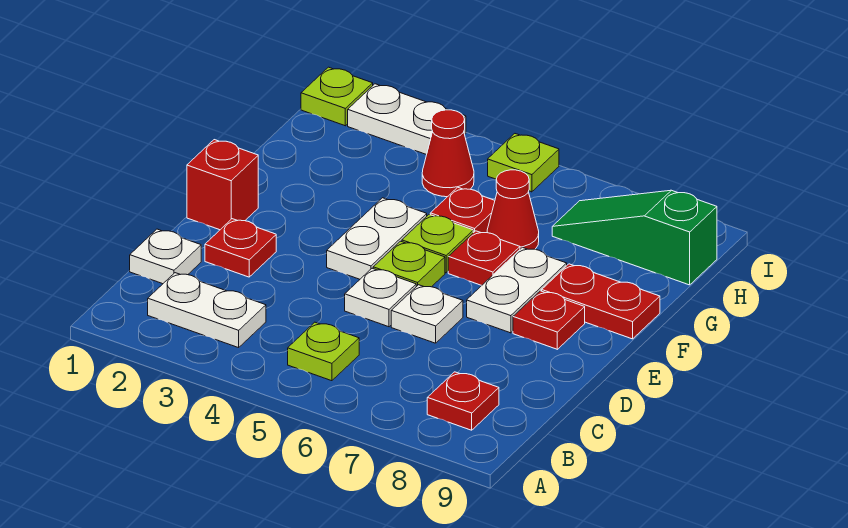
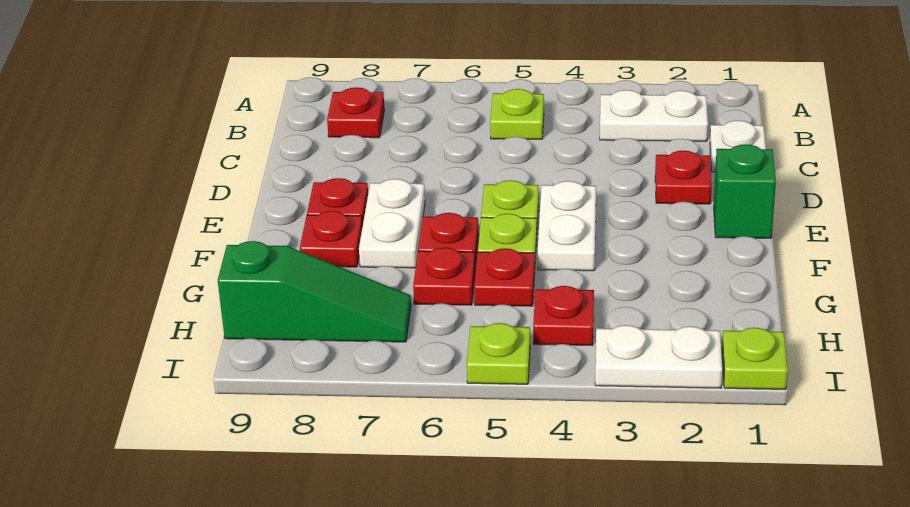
white plate D5 level 1 -> none
white plate D6 level 1 -> none
red brick E1 level 1 -> green brick E1 level 1
red plate F8:F9 level 1 -> red plate F8 level 1
red cone G6 level 1 -> red plate G6 level 1
red cone H4 level 1 -> red plate H4 level 1

